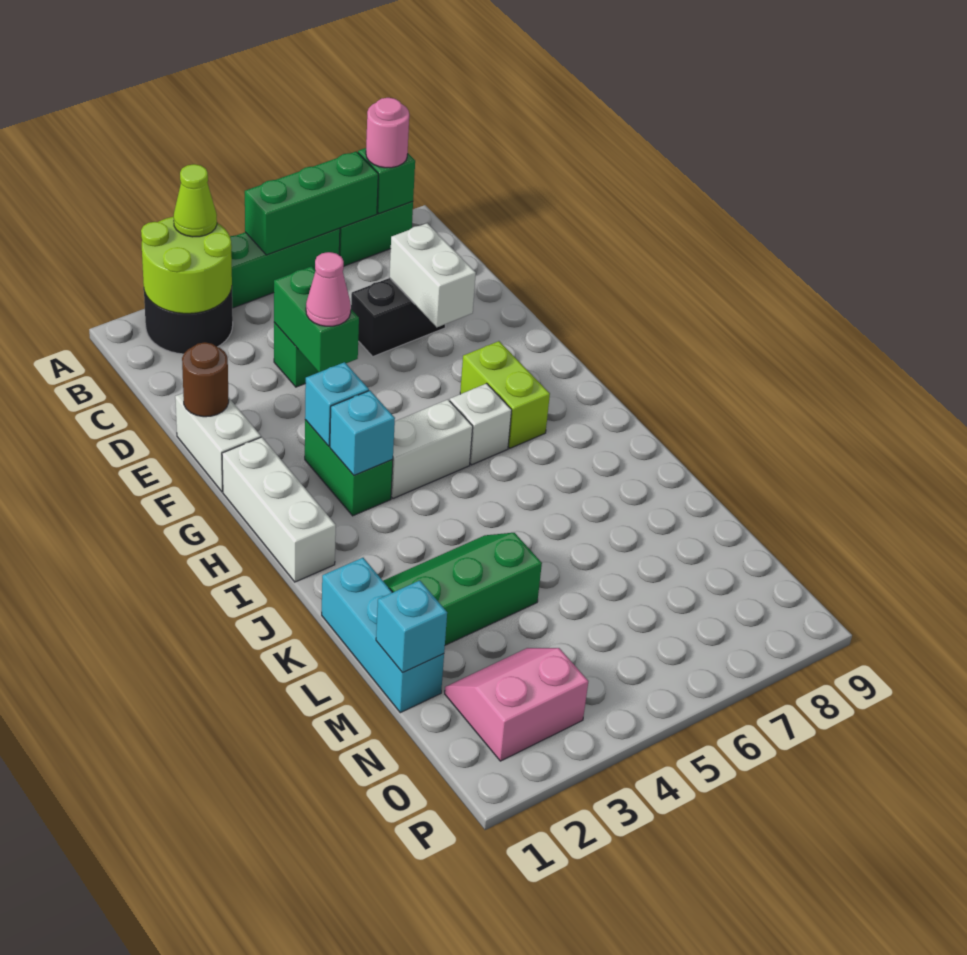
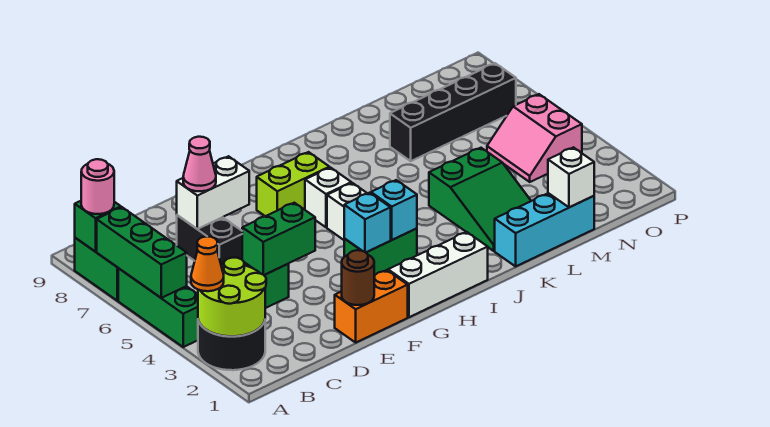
lime cone A3 level 3 -> orange cone A3 level 3
white brick E1:F1 level 1 -> orange brick E1:F1 level 1
pink cone E4 level 3 -> pink cone D7 level 3
green slope K2:L4 level 1 top L -> green slope K2:L4 level 1 top 4
none -> black brick L7:O7 level 1
cyan brick M1 level 2 -> white brick M1 level 2
pink slope N2:O3 level 1 top O -> pink slope N4:O5 level 1 top O

